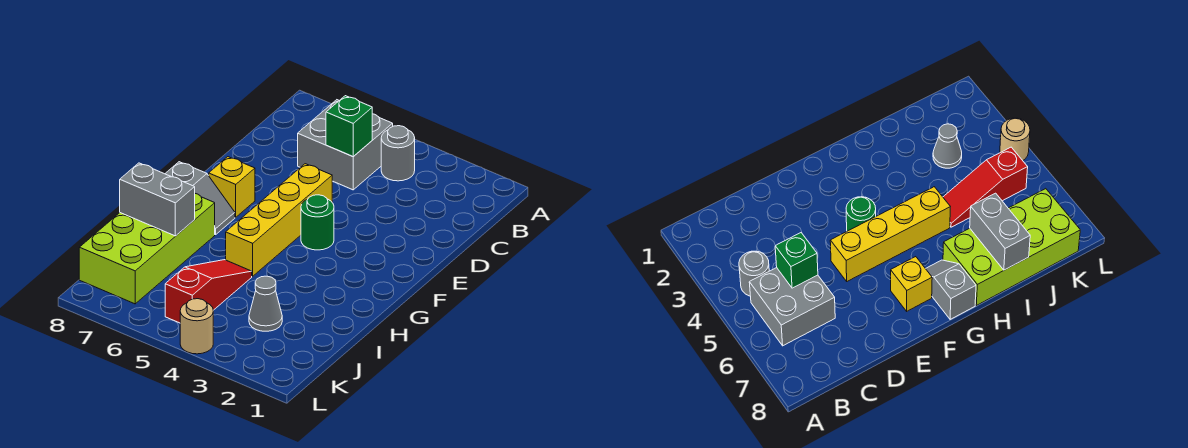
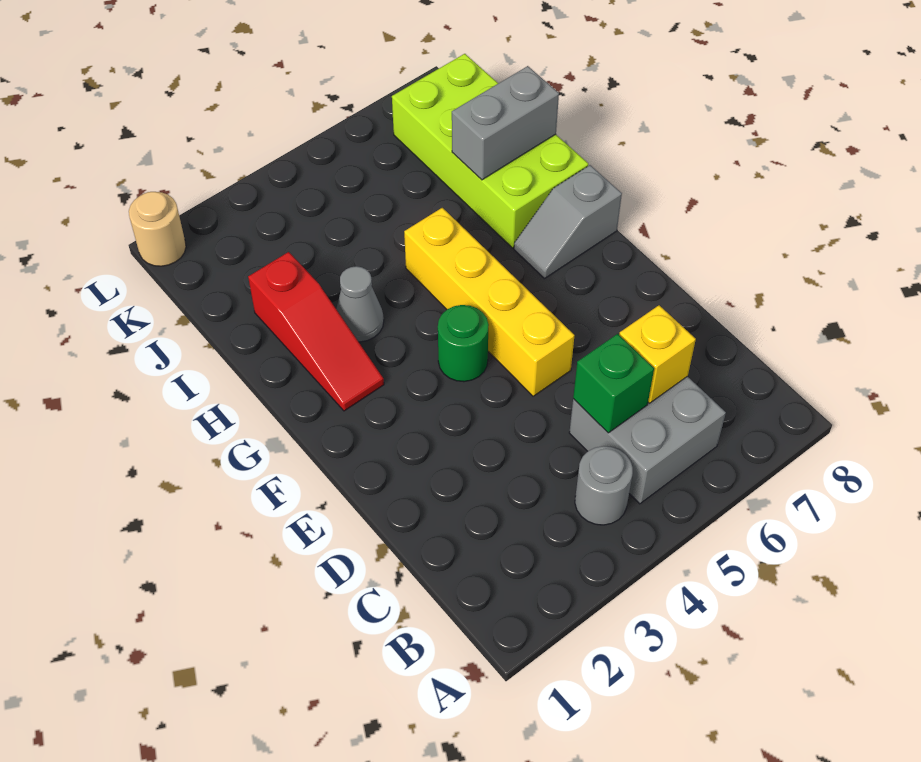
yellow brick F7 level 1 -> yellow brick C6 level 2
red slope I5:K5 level 1 top K -> red slope G2:I2 level 1 top I
grey cone J3 level 1 -> grey cone H3 level 1
tan round brick L4 level 1 -> tan round brick L1 level 1

